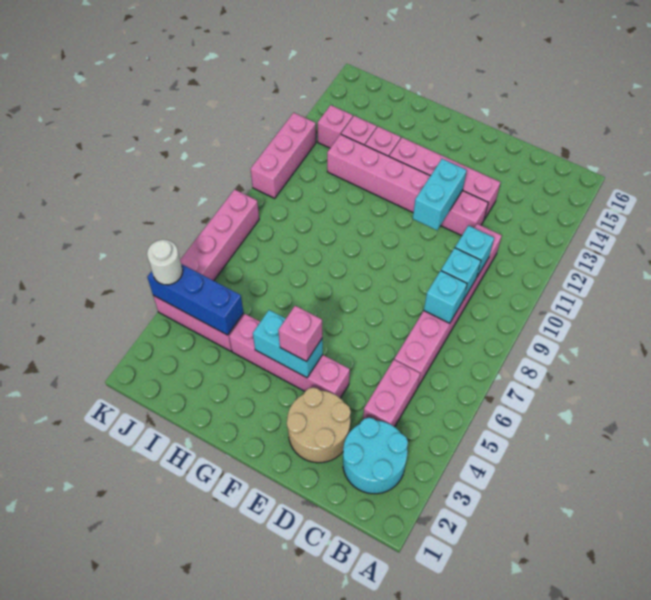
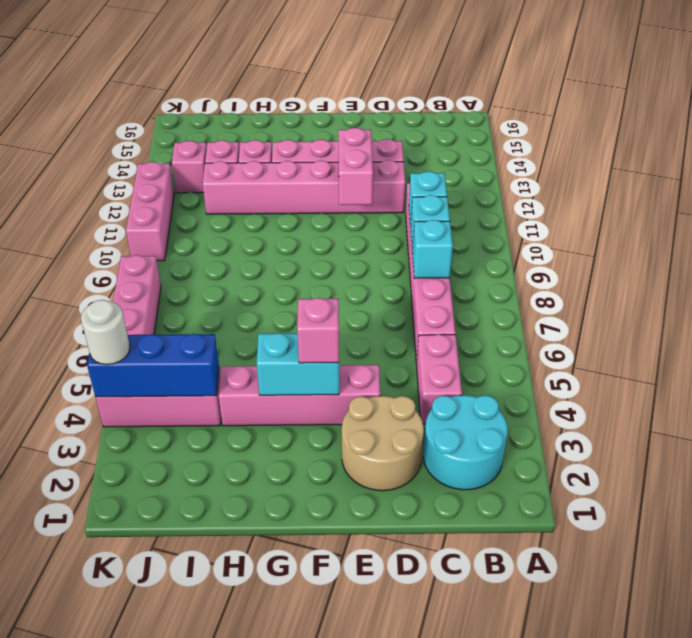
cyan brick E11:E12 level 2 -> pink brick E11:E12 level 2

